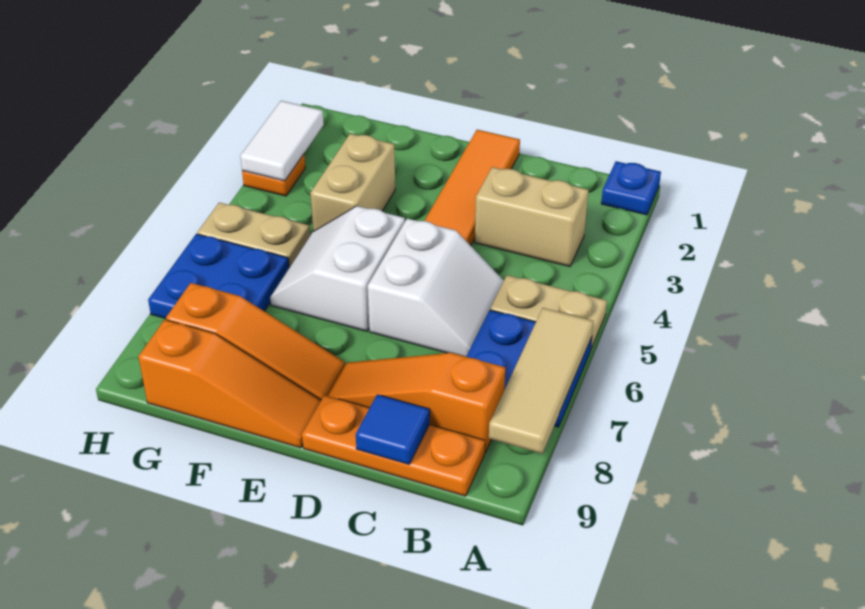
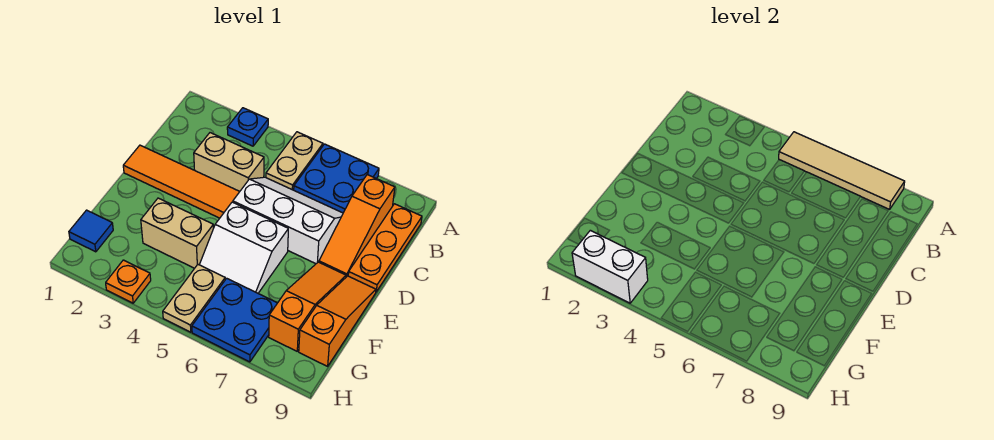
blue plate A1 level 1 -> blue plate A3 level 1
tan tile A6:A8 level 2 -> tan tile A5:A8 level 2
tan brick B3:C3 level 1 -> tan brick C3:C4 level 1
white slope C5:D6 level 1 top D -> white slope C5:D7 level 1 top D
blue tile C9 level 2 -> blue tile G1 level 1
white tile H2:H3 level 2 -> white brick H2:H3 level 2

